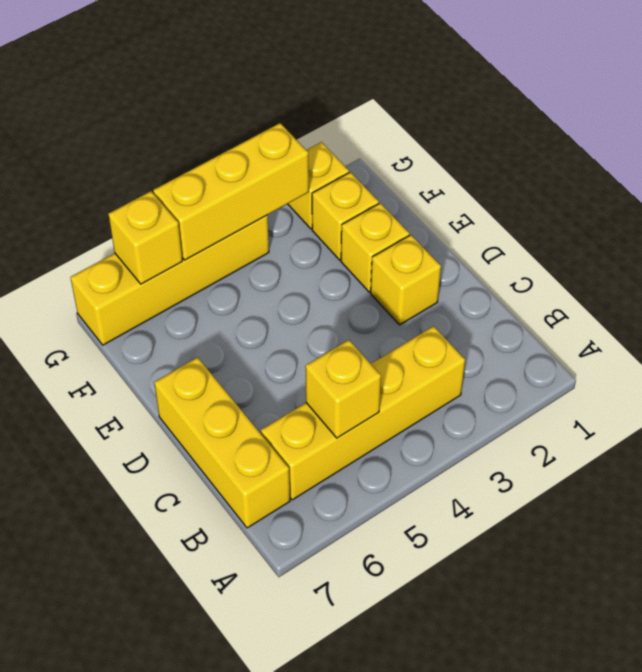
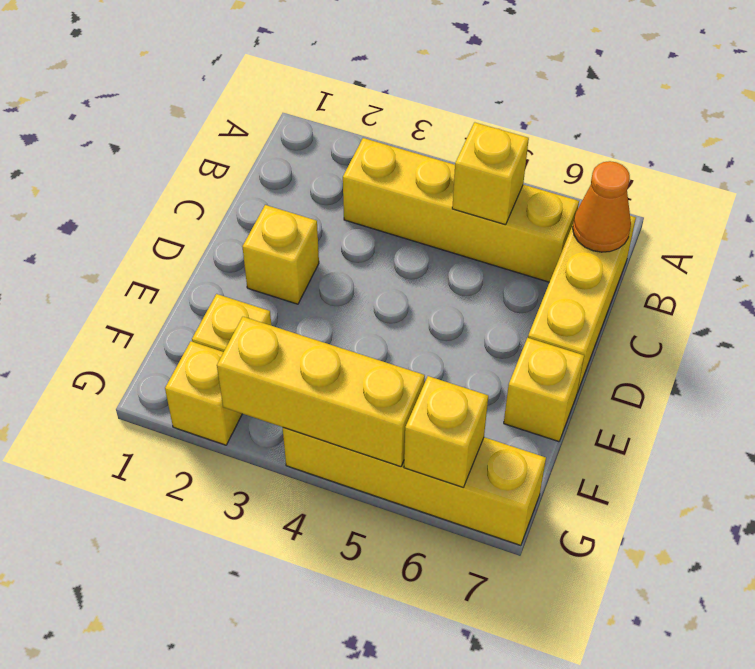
none -> orange cone B7 level 2
yellow brick E2 level 1 -> yellow brick E7 level 1

